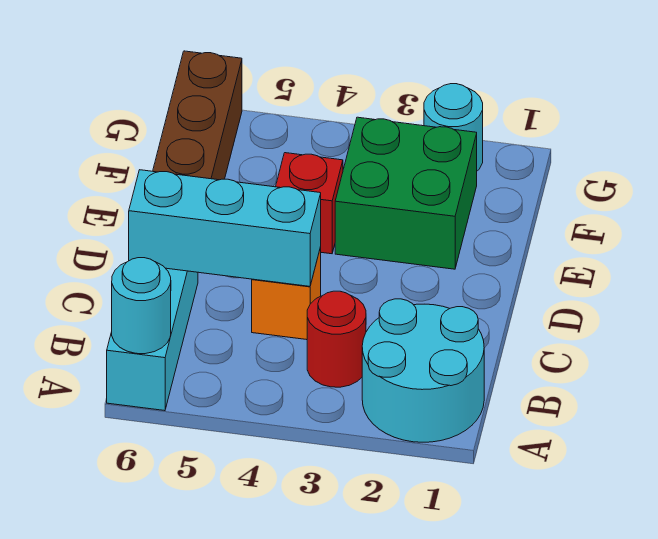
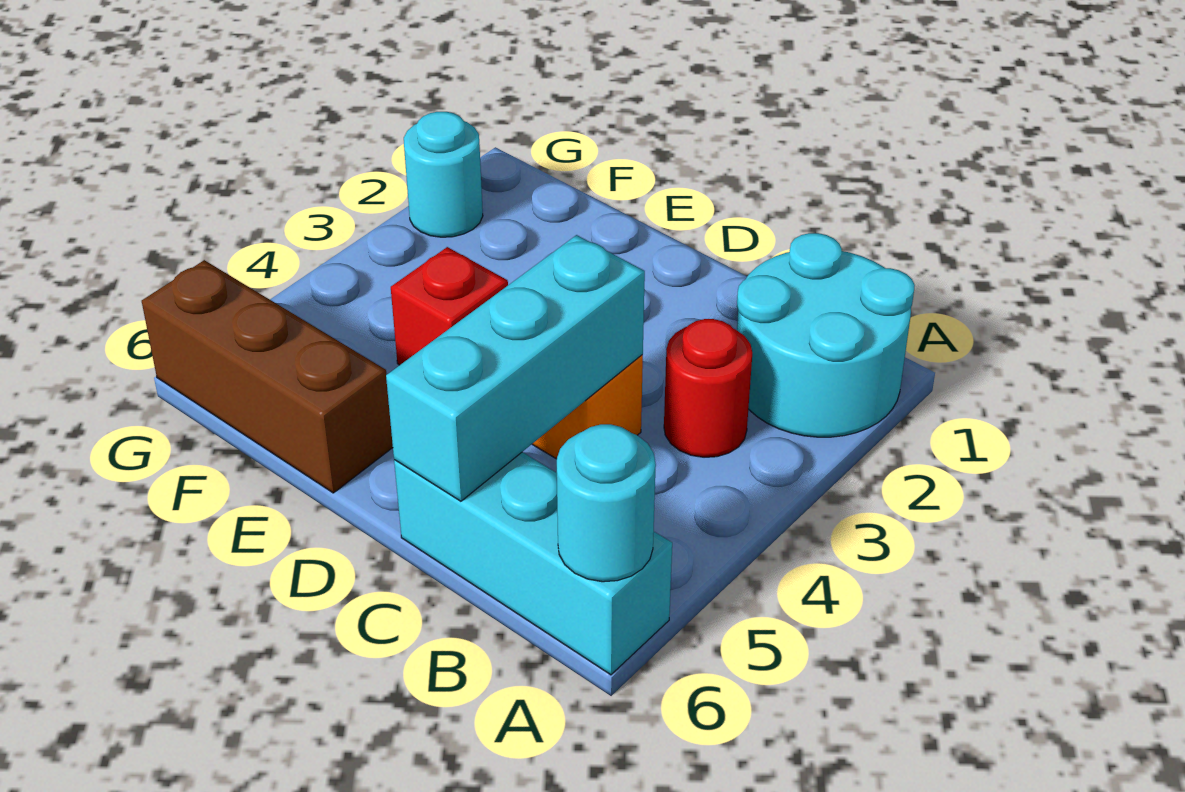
green brick E2:F3 level 1 -> none

